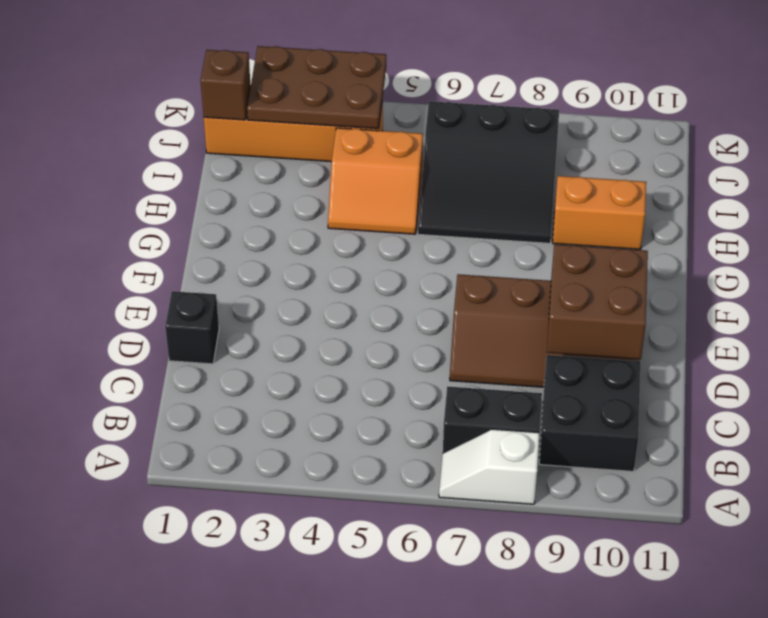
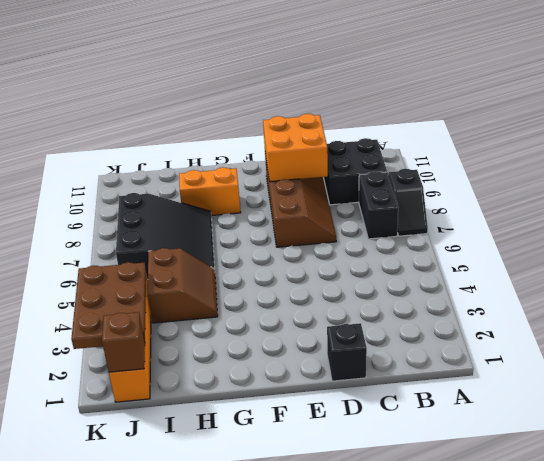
white slope A7:A8 level 1 top 8 -> black slope A7:A8 level 1 top 8
brown brick D9:E10 level 2 -> orange brick D9:E10 level 2
orange slope H4:I5 level 1 top I -> brown slope H4:I5 level 1 top I
orange brick H9:H10 level 1 -> orange brick G9:H9 level 1

